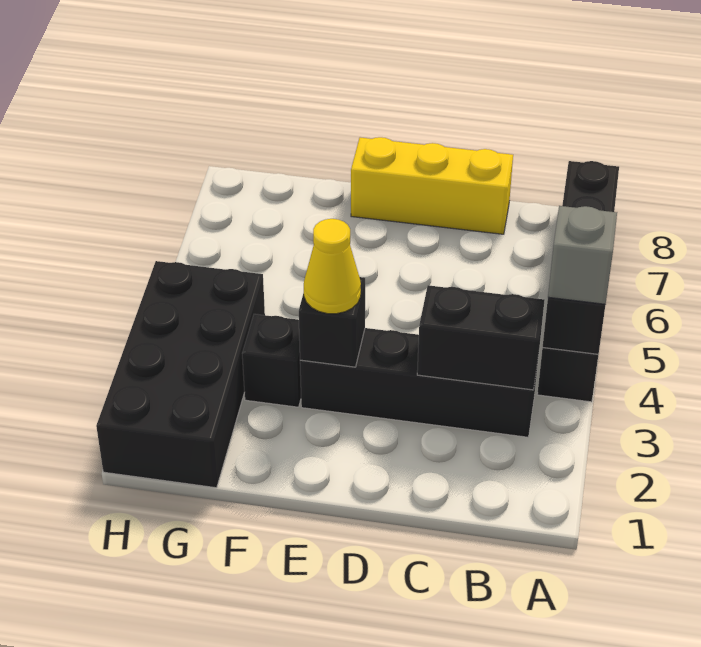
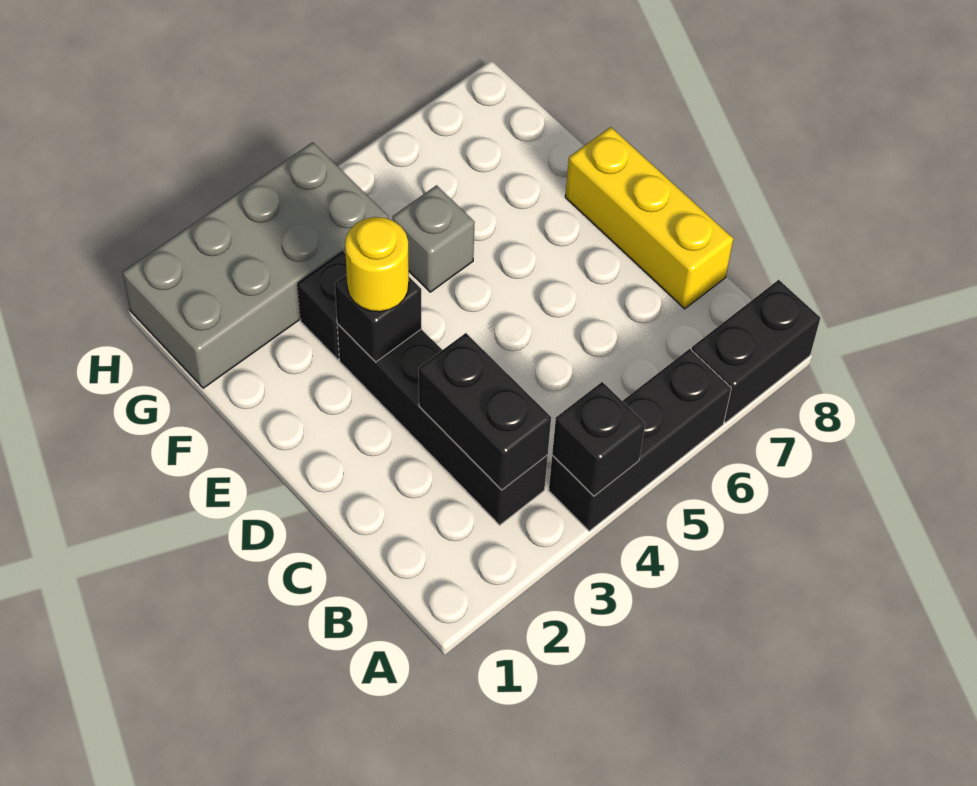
grey brick A4 level 3 -> grey brick F5 level 1
yellow cone E3 level 3 -> yellow round brick E3 level 3
black brick G1:H4 level 1 -> grey brick G1:H4 level 1

